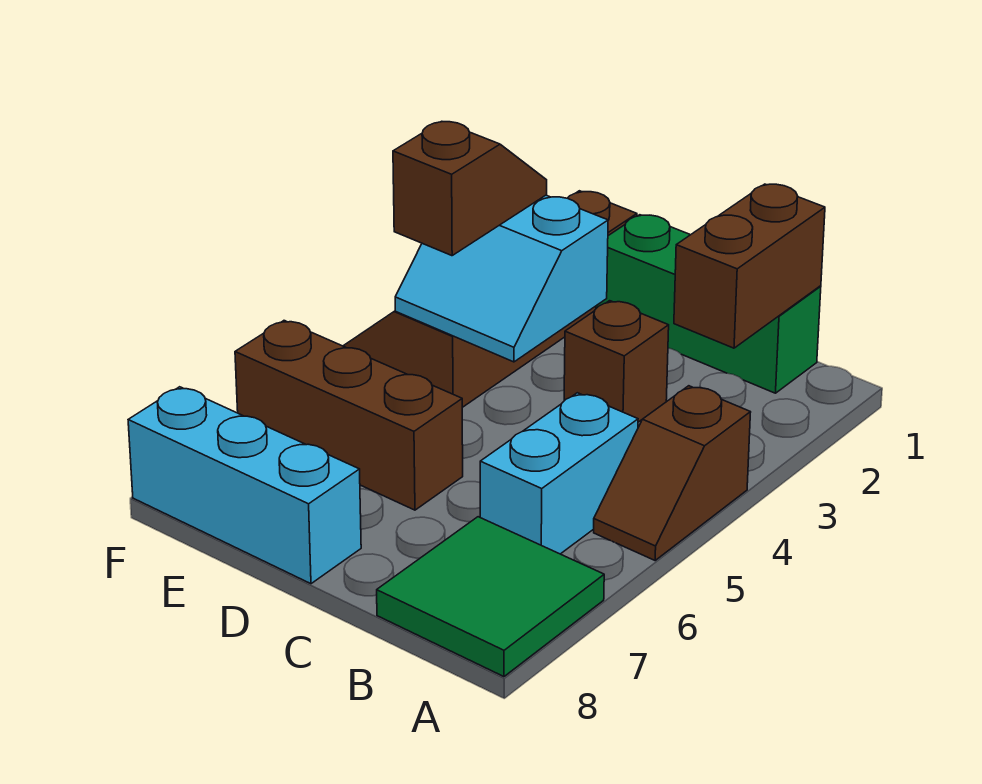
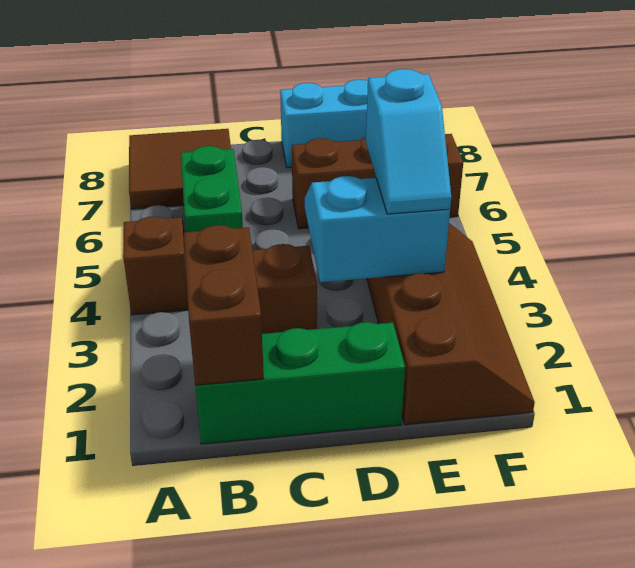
green tile A7:B8 level 1 -> brown tile A7:B8 level 1
cyan brick B5:B6 level 1 -> green brick B5:B6 level 1
brown slope E3:E4 level 3 top 4 -> cyan slope E3:E4 level 3 top 4

